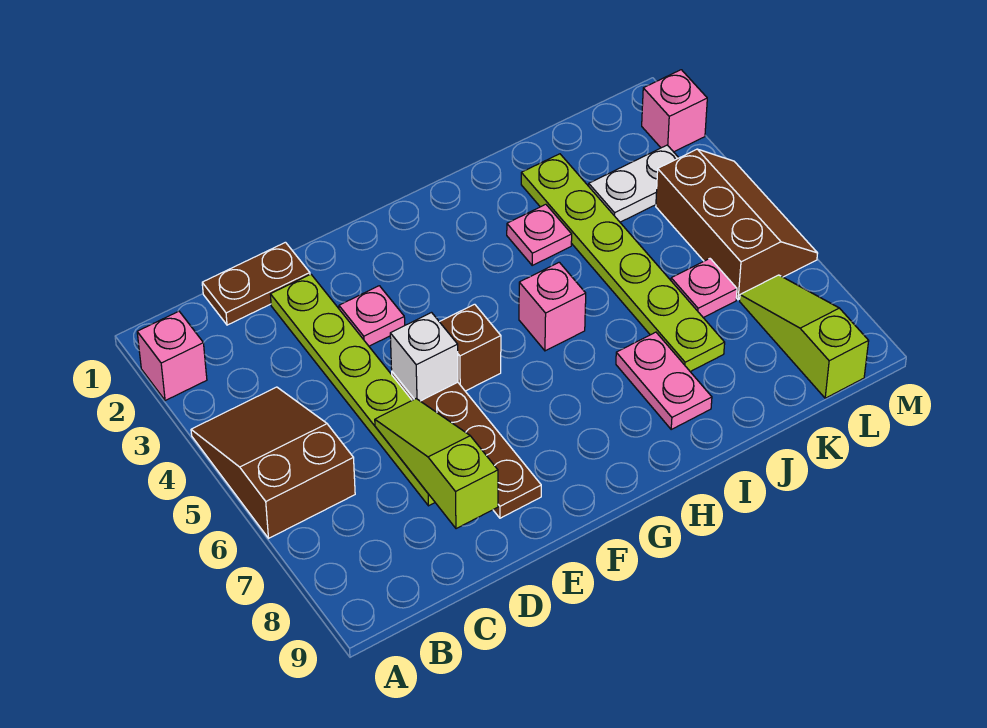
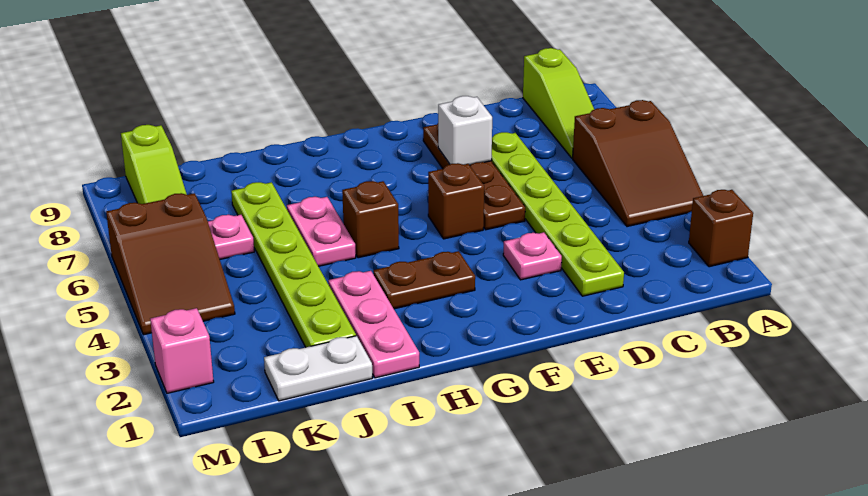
pink brick A2 level 1 -> brown brick A2 level 1
brown plate C1:D1 level 1 -> brown plate G3:H3 level 1
lime slope D6:D8 level 2 top 8 -> lime slope B7:B9 level 1 top 9
white brick E5 level 2 -> white brick E7 level 2
pink brick H5 level 1 -> brown brick H5 level 1
pink plate I3 level 1 -> pink plate I1:I3 level 1
pink plate I7:I8 level 1 -> pink plate I5:I6 level 1
white plate K3:L3 level 1 -> white plate J1:K1 level 1
brown slope L4:M6 level 1 top L -> brown slope L4:M6 level 1 top 6

